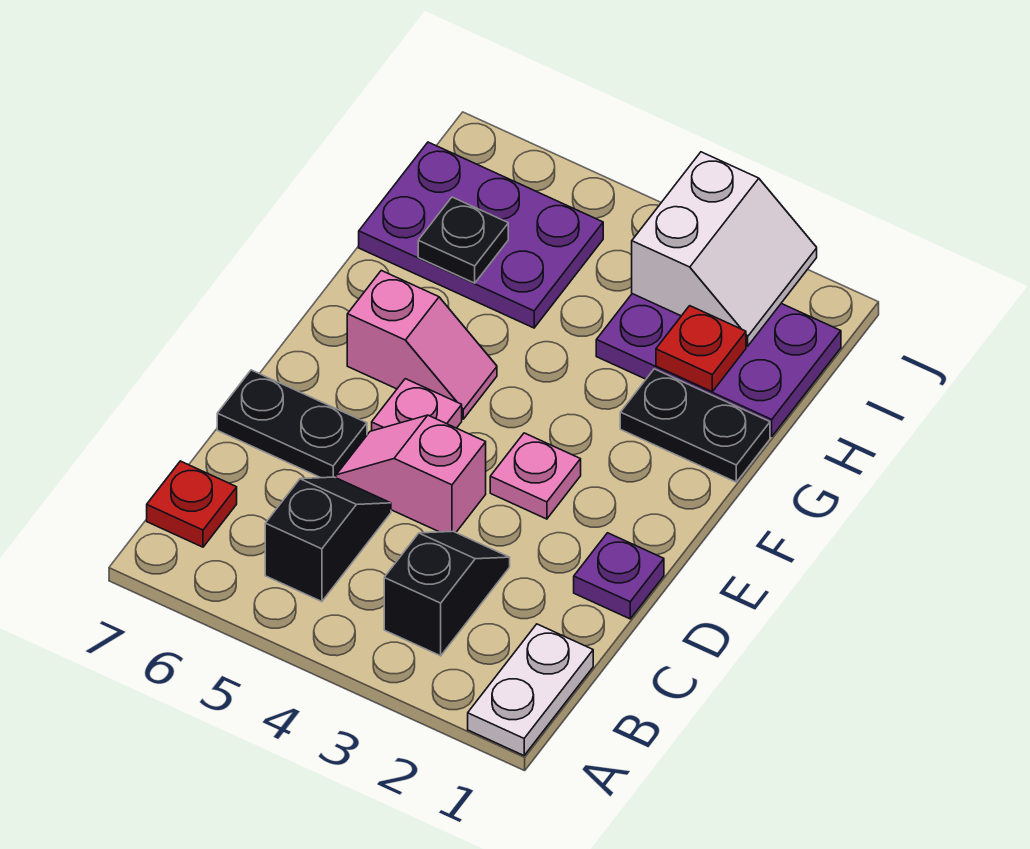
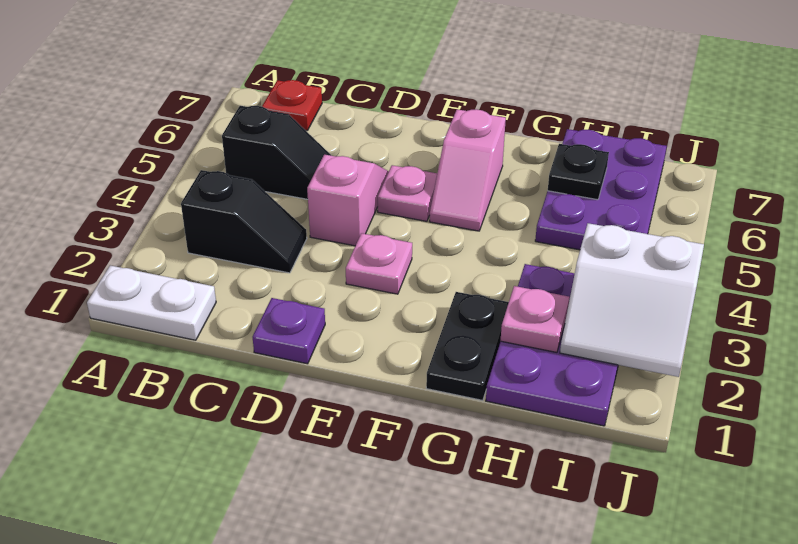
black plate D6:D7 level 1 -> none
red plate H2 level 2 -> pink plate H2 level 2

